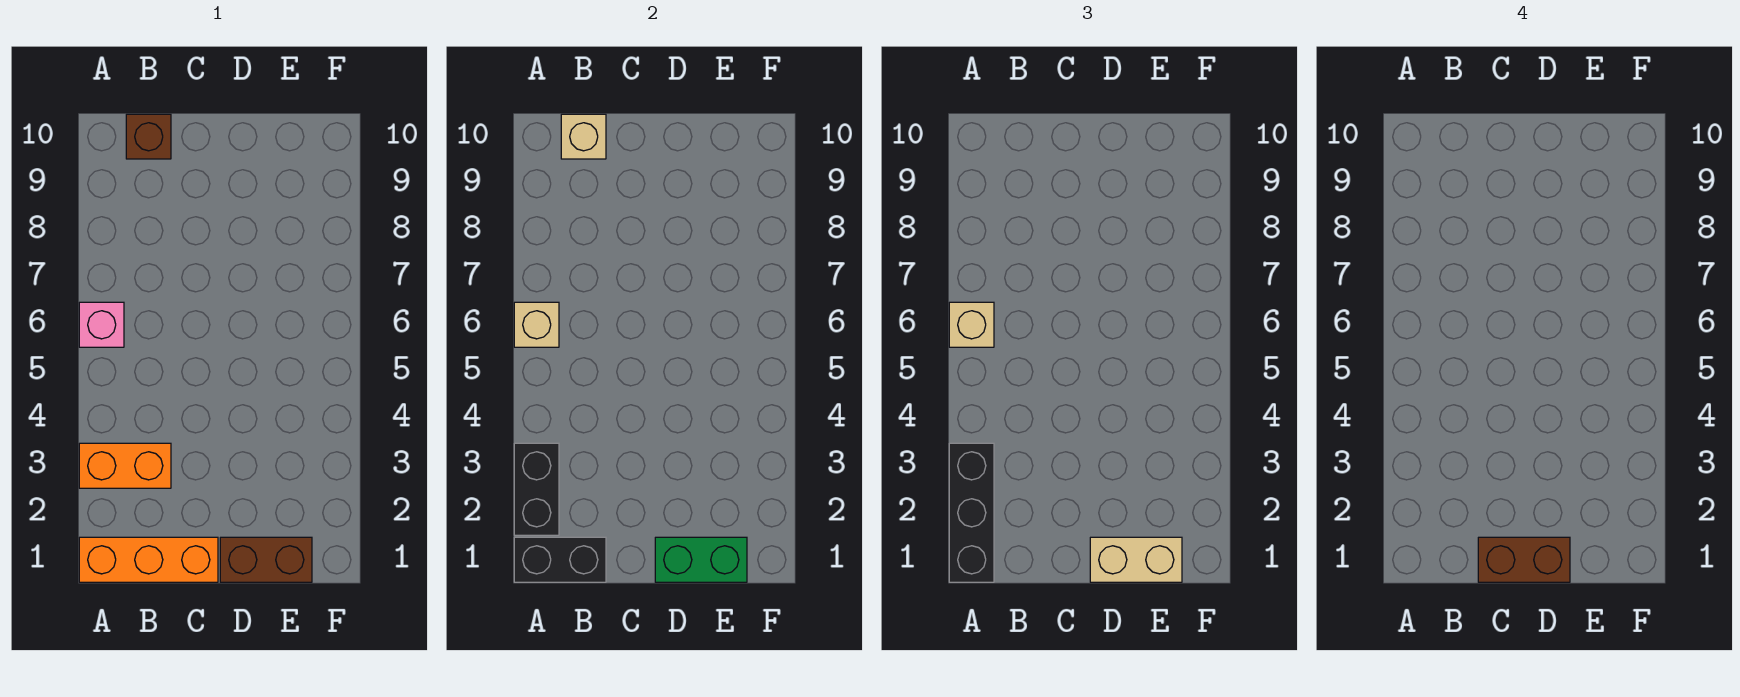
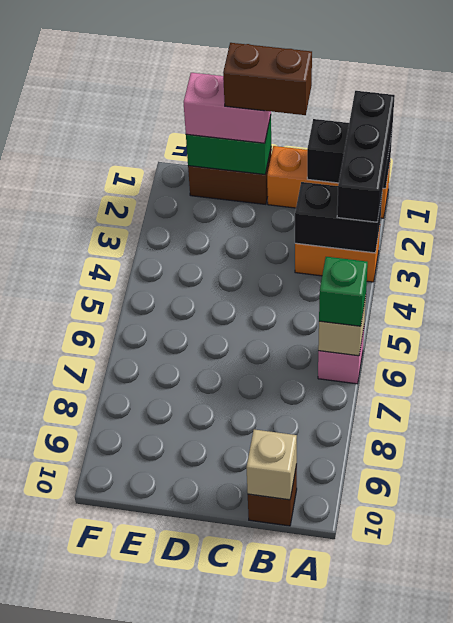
black brick A2:A3 level 2 -> black brick A3:B3 level 2
tan brick A6 level 3 -> green brick A6 level 3
tan brick D1:E1 level 3 -> pink brick D1:E1 level 3

